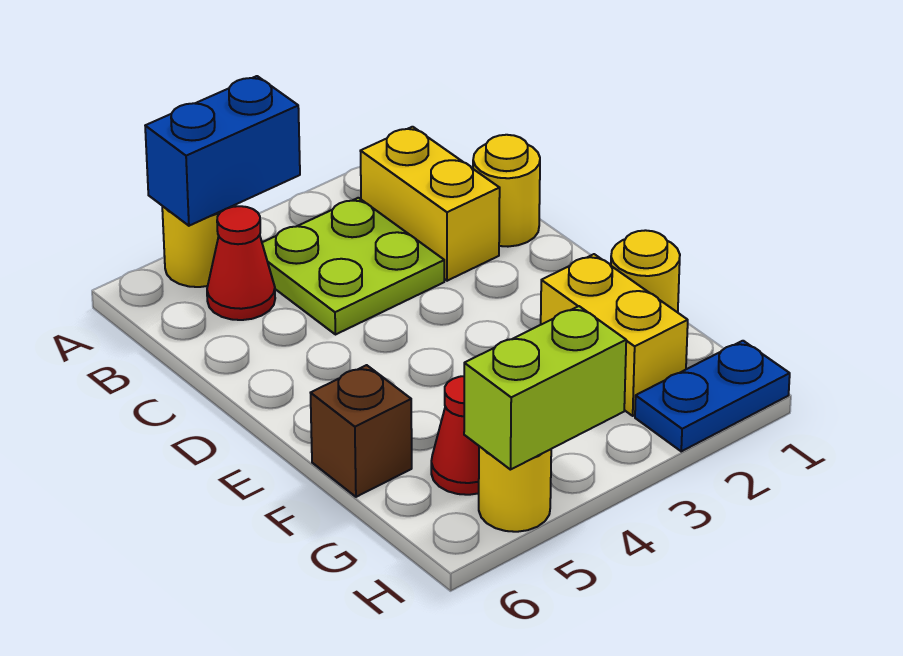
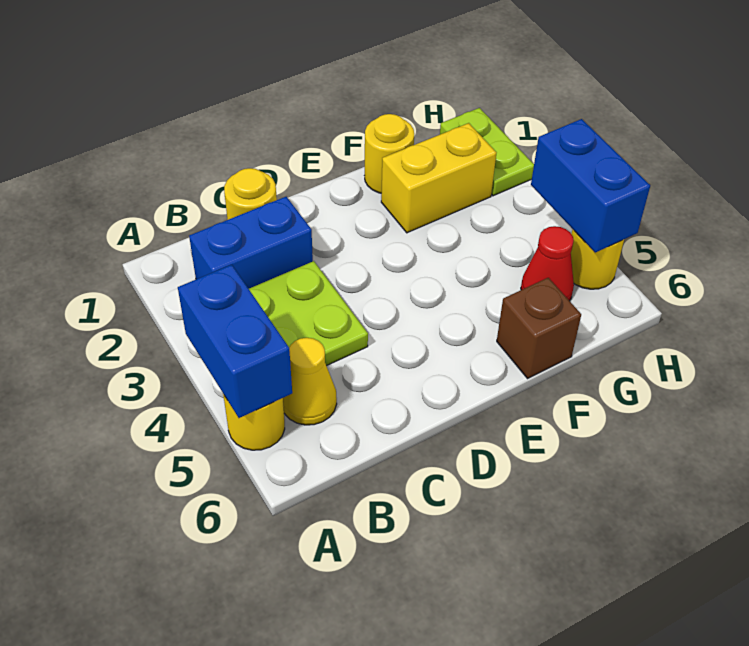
yellow brick B2:C2 level 1 -> blue brick B2:C2 level 1
red cone B5 level 1 -> yellow cone B5 level 1
blue plate H1:H2 level 1 -> lime plate H1:H2 level 1
lime brick H4:H5 level 2 -> blue brick H4:H5 level 2

